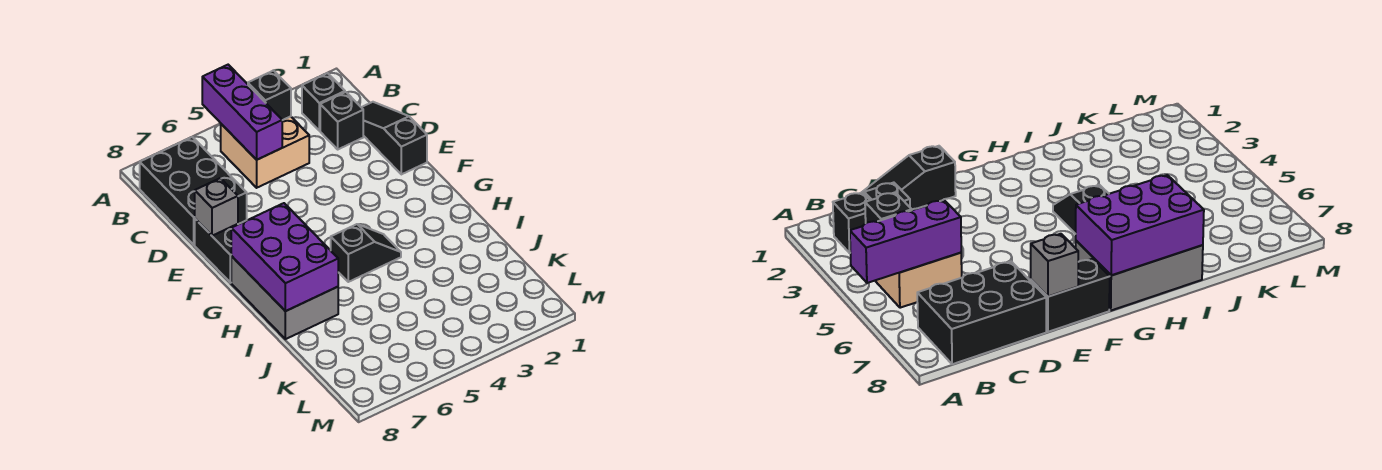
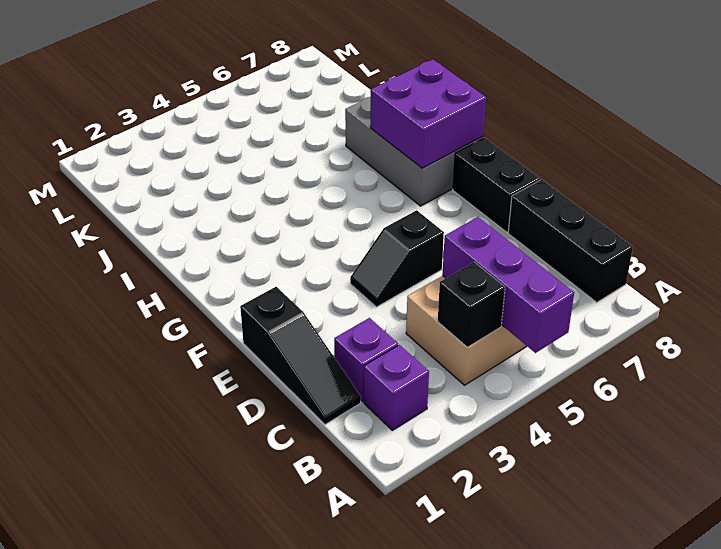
black brick B2 level 1 -> purple brick B2 level 1
black brick B7:D8 level 1 -> black brick B8:D8 level 1
black brick C2 level 1 -> purple brick C2 level 1
grey brick E8 level 2 -> none
purple brick G7:I8 level 2 -> purple brick G7:H8 level 2
black slope H4:H5 level 1 top 5 -> black slope E4:E5 level 1 top 5

